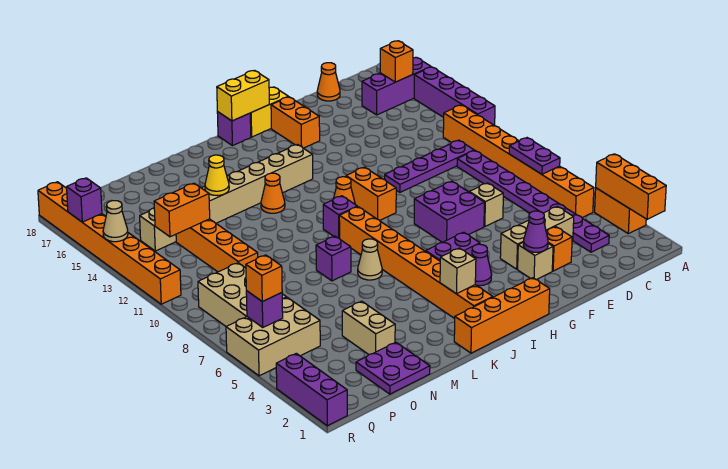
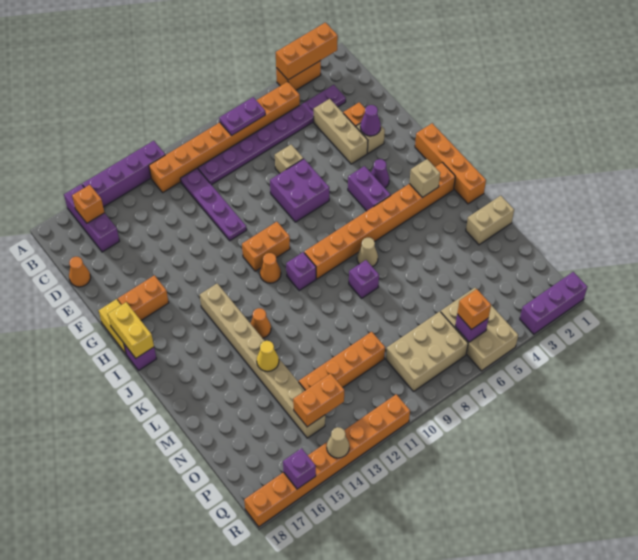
purple plate N1:O2 level 1 -> none
tan brick N3:N4 level 1 -> tan brick M1:M2 level 1
orange brick O13:P13 level 2 -> orange brick P13:P14 level 2

